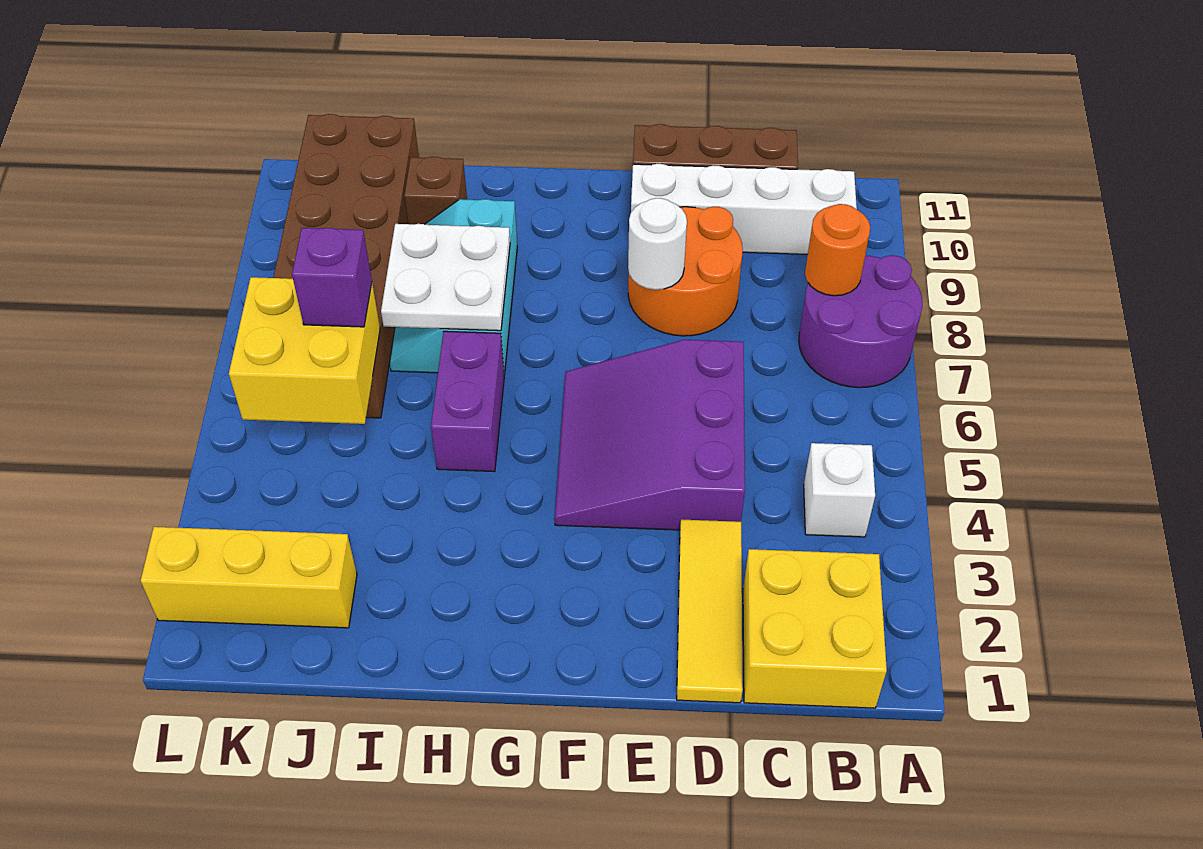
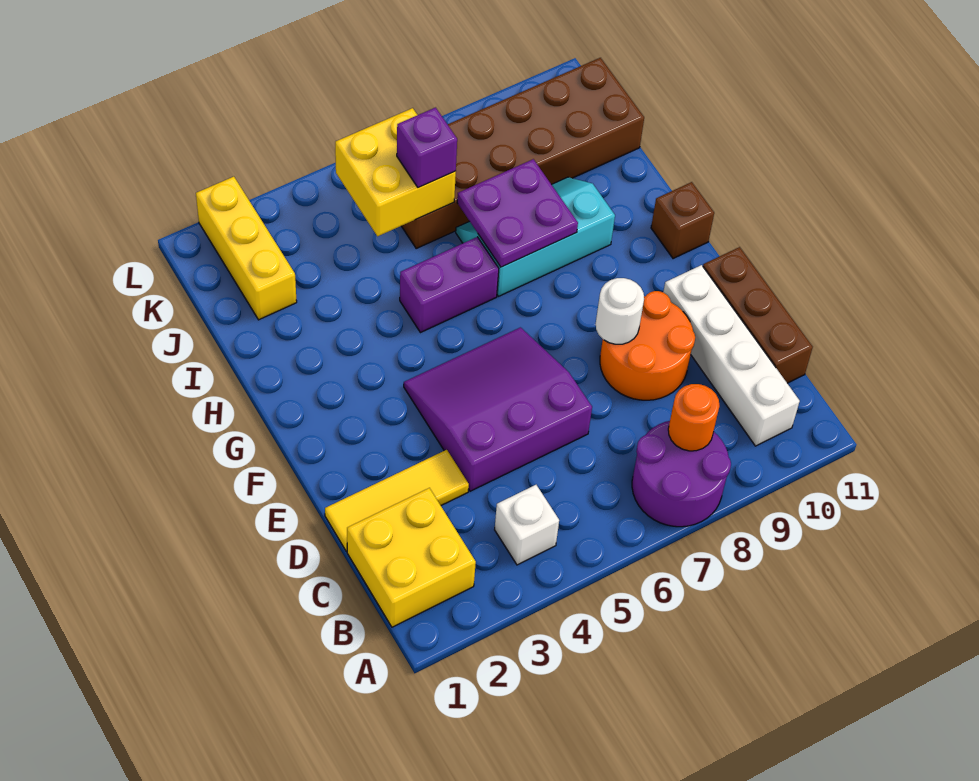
white plate H7:I8 level 2 -> purple plate H7:I8 level 2
brown brick I10 level 1 -> brown brick G11 level 1

